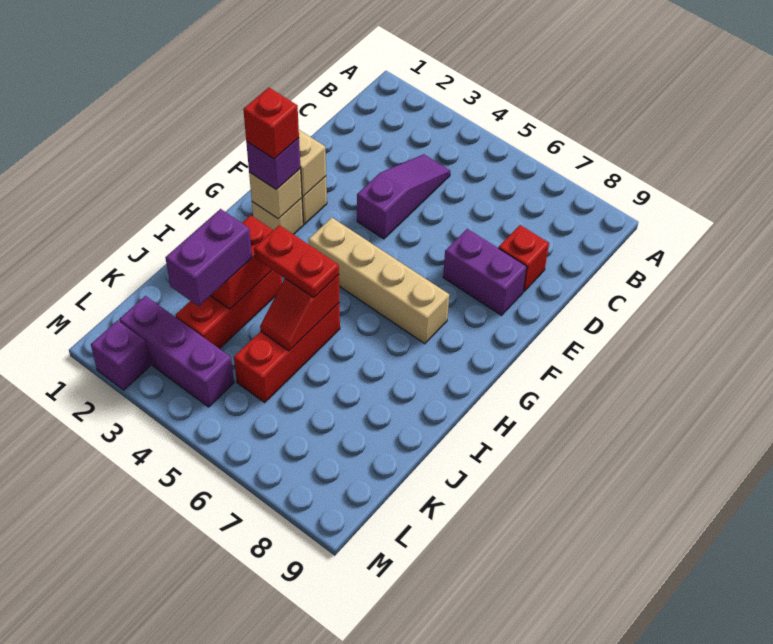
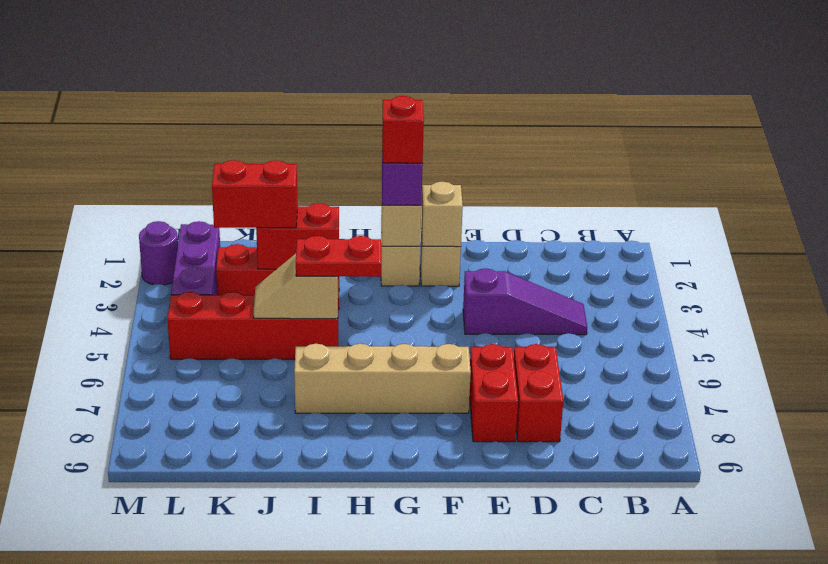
red brick D8 level 1 -> red brick D7:D8 level 1
purple brick E7:E8 level 1 -> red brick E7:E8 level 1
tan brick G4:G7 level 1 -> tan brick F7:I7 level 1
red plate I4:I5 level 3 -> red plate H5:I5 level 3
red brick I5:K5 level 1 -> red brick I5:L5 level 1
red slope I5:J5 level 2 top I -> tan slope I5:J5 level 2 top I
purple brick J3:K3 level 3 -> red brick J3:K3 level 3
purple brick M2 level 1 -> purple round brick M2 level 1

